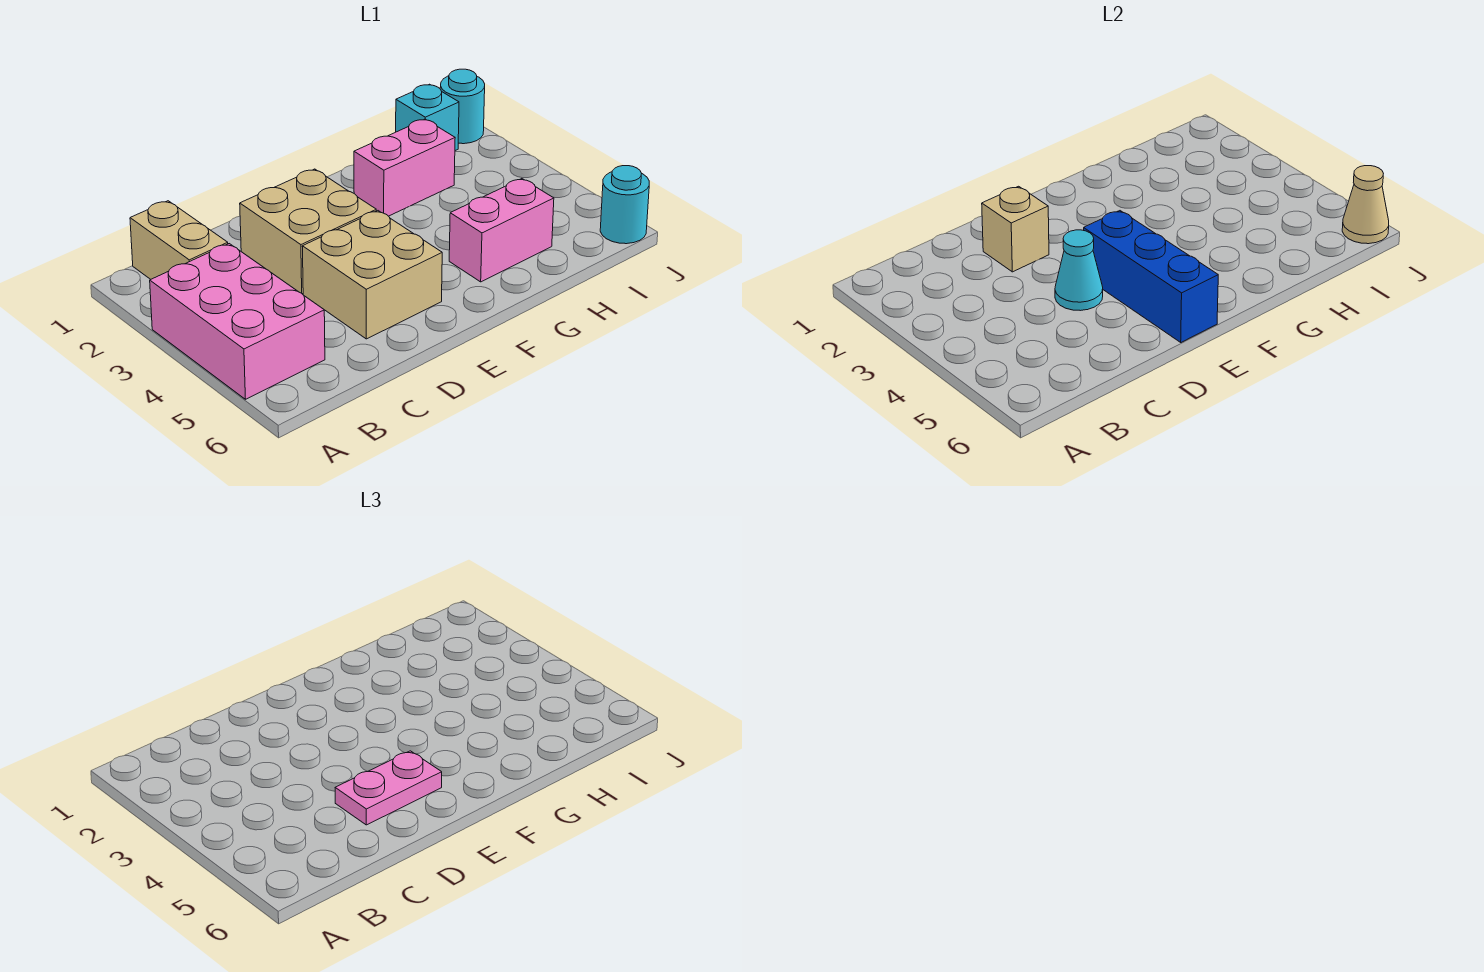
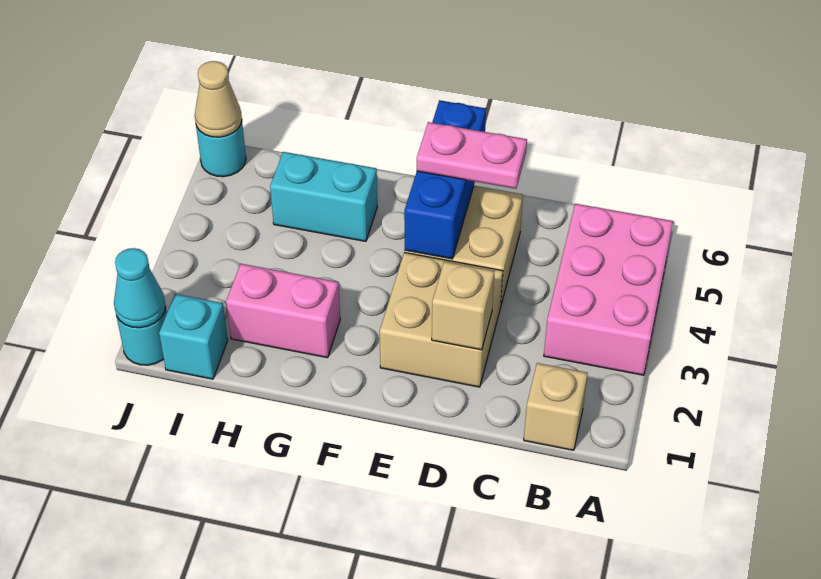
tan brick B1:B2 level 1 -> tan brick B1 level 1
cyan cone D4 level 2 -> cyan cone J1 level 2
pink brick G5:H5 level 1 -> cyan brick G5:H5 level 1

